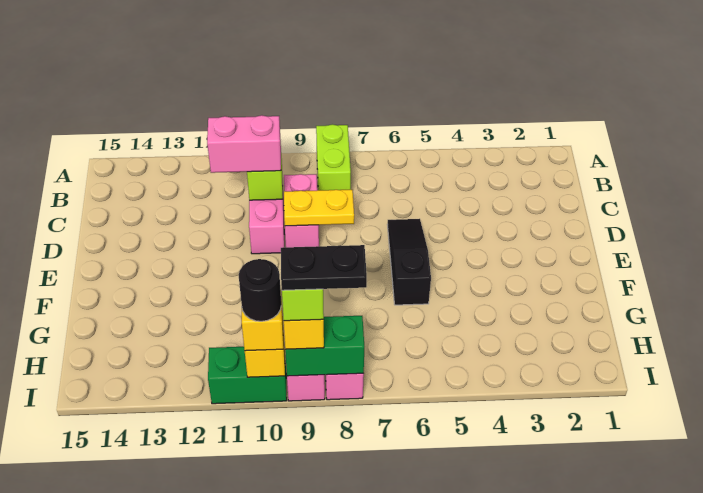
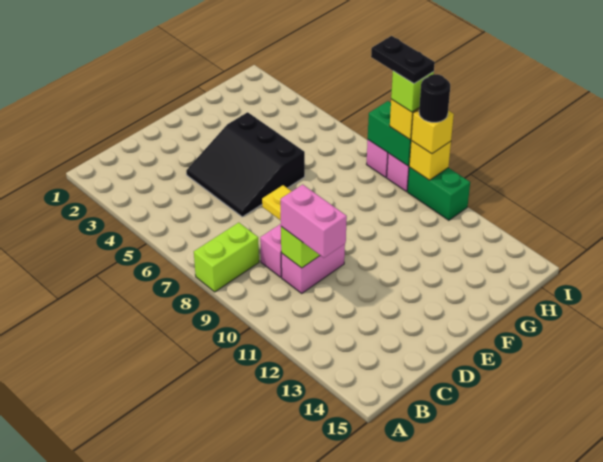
black slope D6:F6 level 1 top F -> black slope D4:F6 level 1 top F

